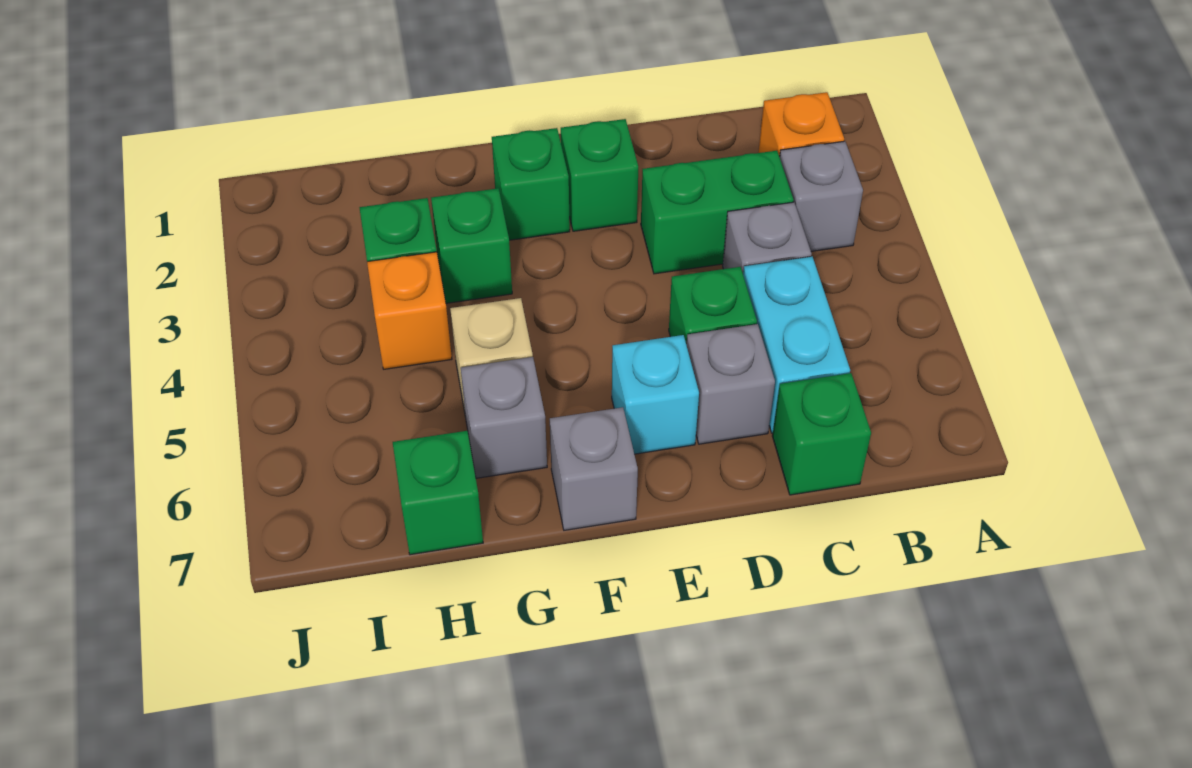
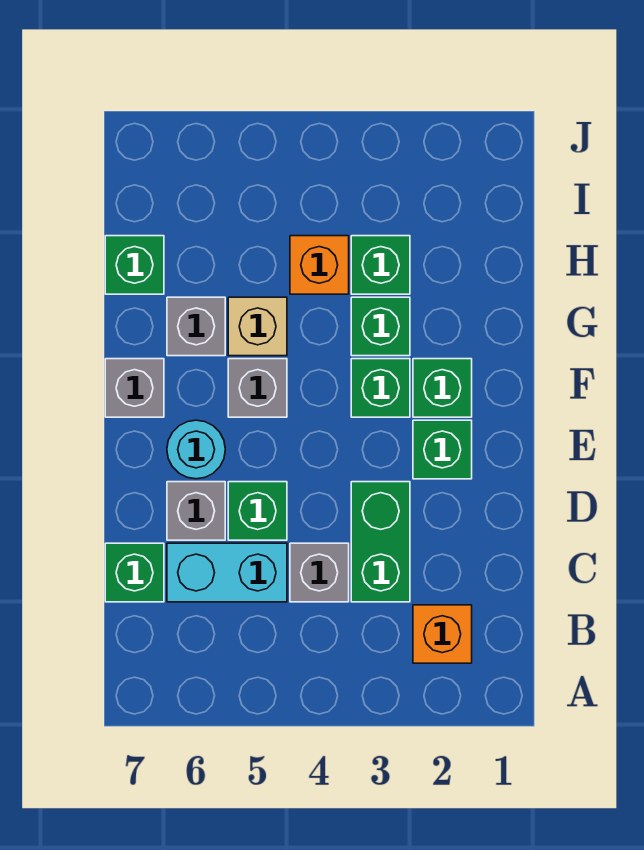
grey brick B3 level 1 -> grey brick F5 level 1
cyan brick E6 level 1 -> cyan round brick E6 level 1
none -> green brick F3 level 1

